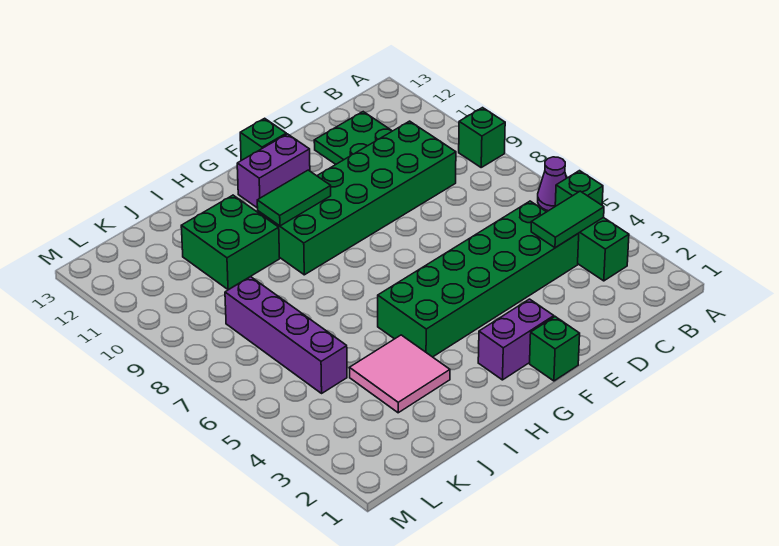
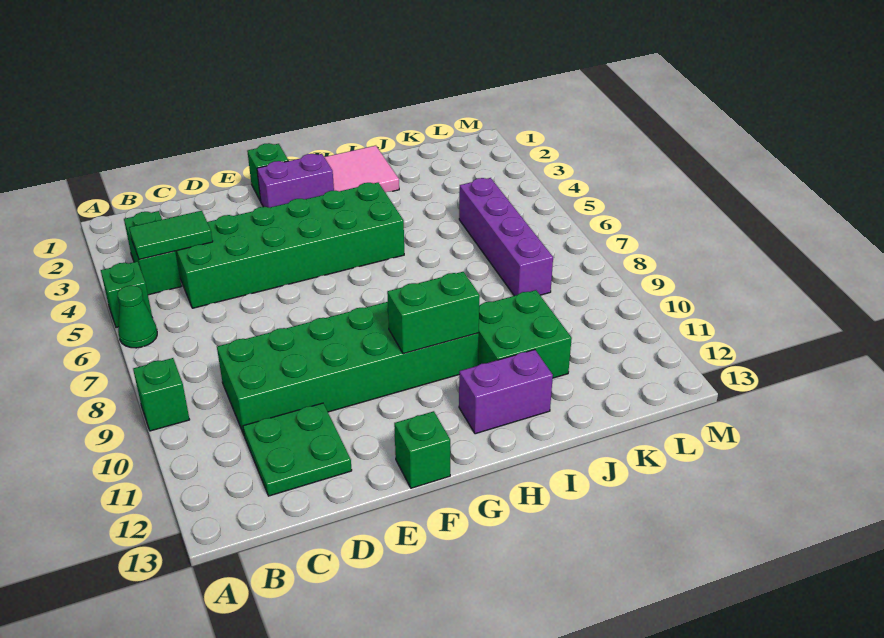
purple cone A6 level 1 -> green cone A6 level 1
purple brick F12:G12 level 1 -> purple brick H12:I12 level 1
green tile G10:H10 level 2 -> green brick G10:H10 level 2
pink tile I3:J4 level 1 -> pink tile H1:I2 level 1

